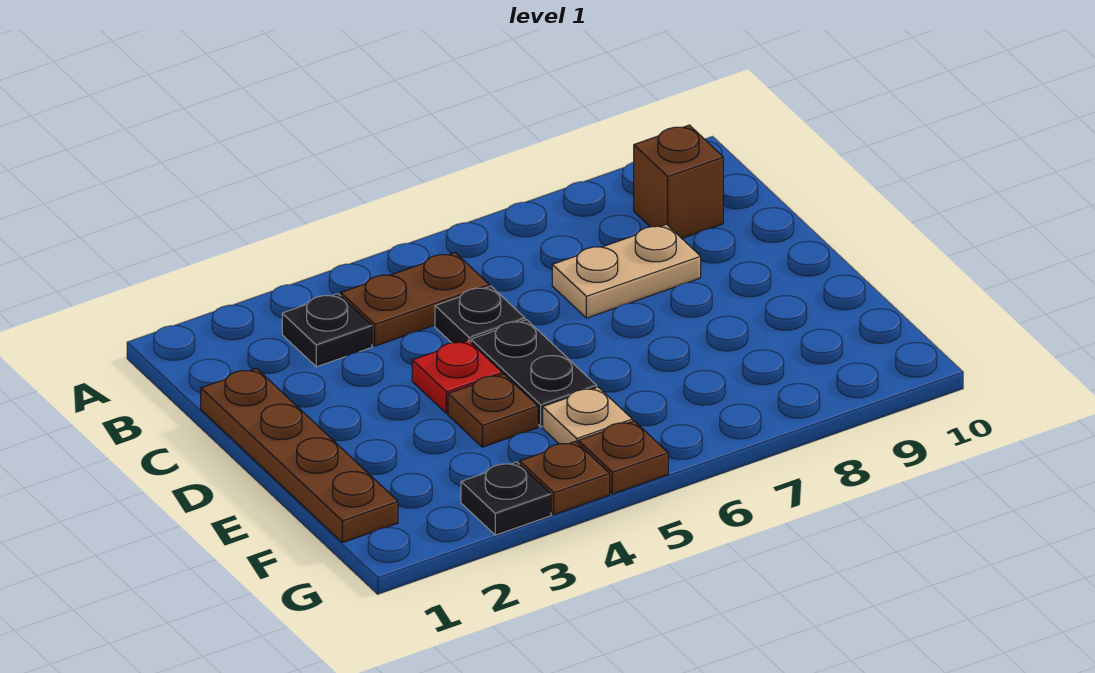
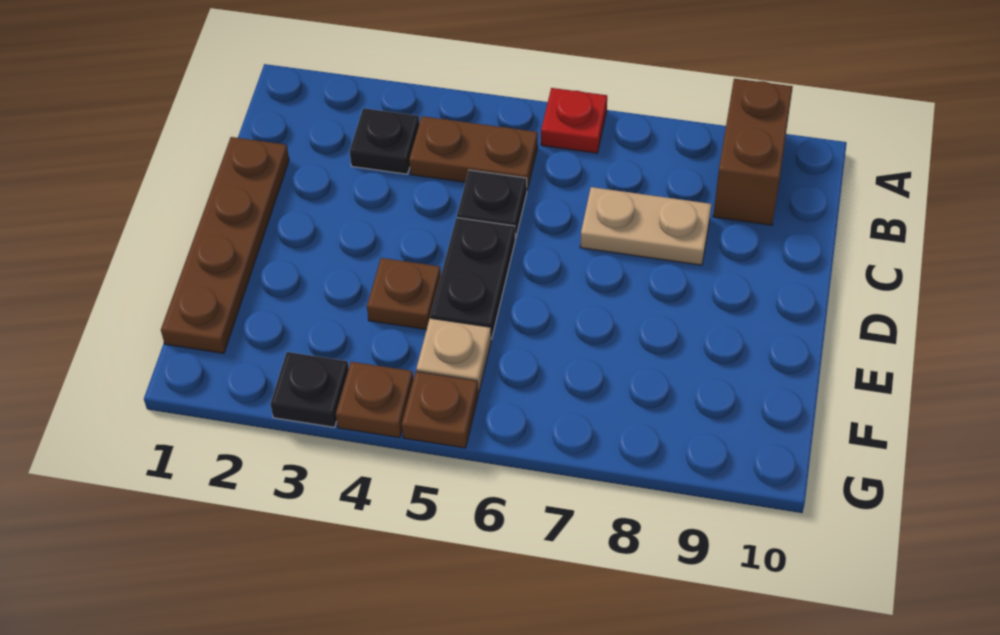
brown brick B9 level 1 -> brown brick A9:B9 level 1
red plate D4 level 1 -> red plate A6 level 1

